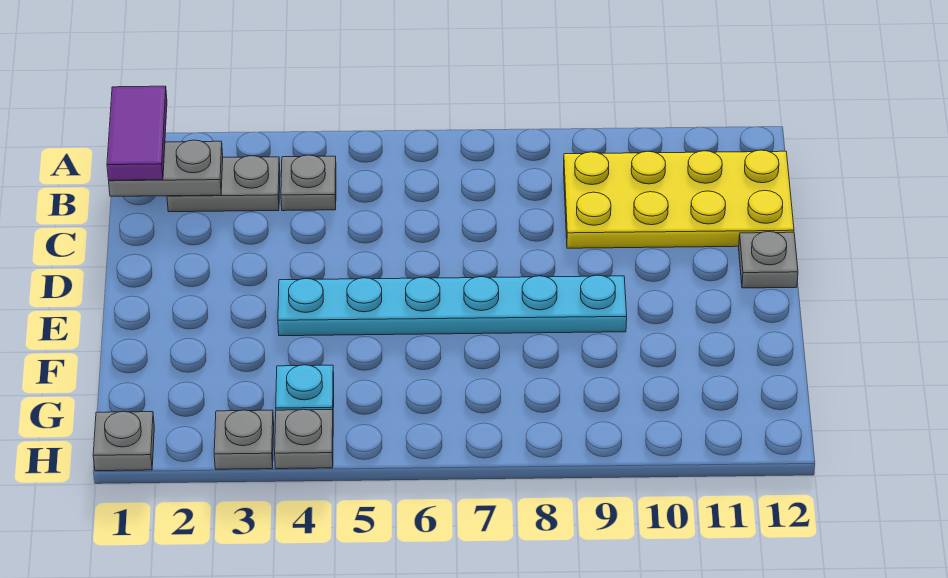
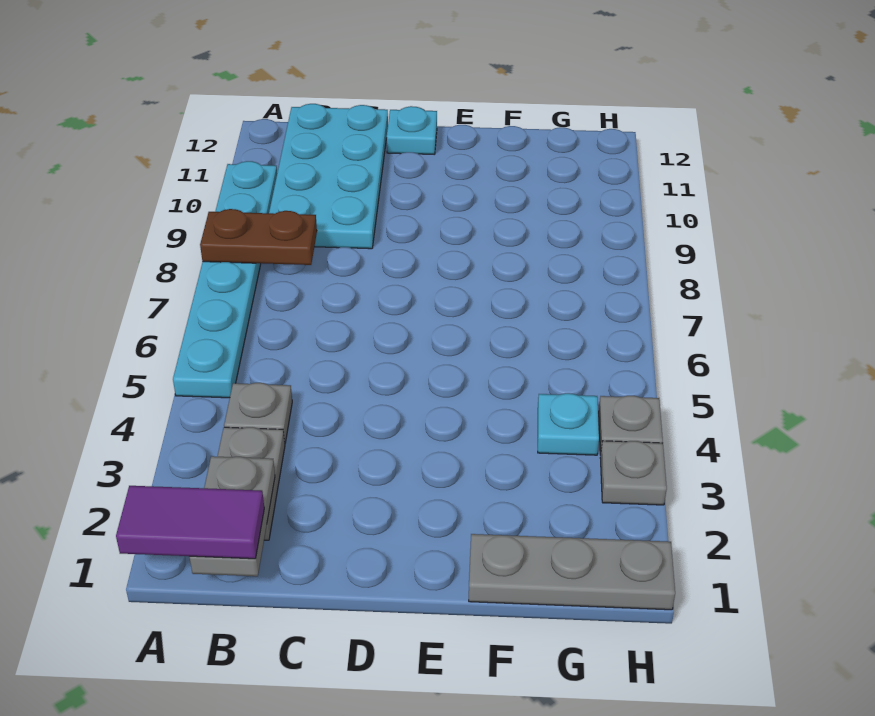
none -> brown plate A8:B8 level 2
yellow plate B9:C12 level 1 -> cyan plate B9:C12 level 1
grey plate D12 level 1 -> cyan plate D12 level 1
cyan plate E4:E9 level 1 -> cyan plate A5:A10 level 1
grey plate H1 level 1 -> grey plate F1:H1 level 1

